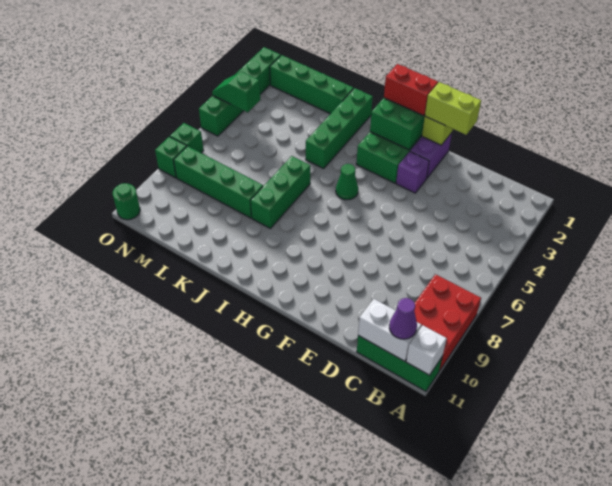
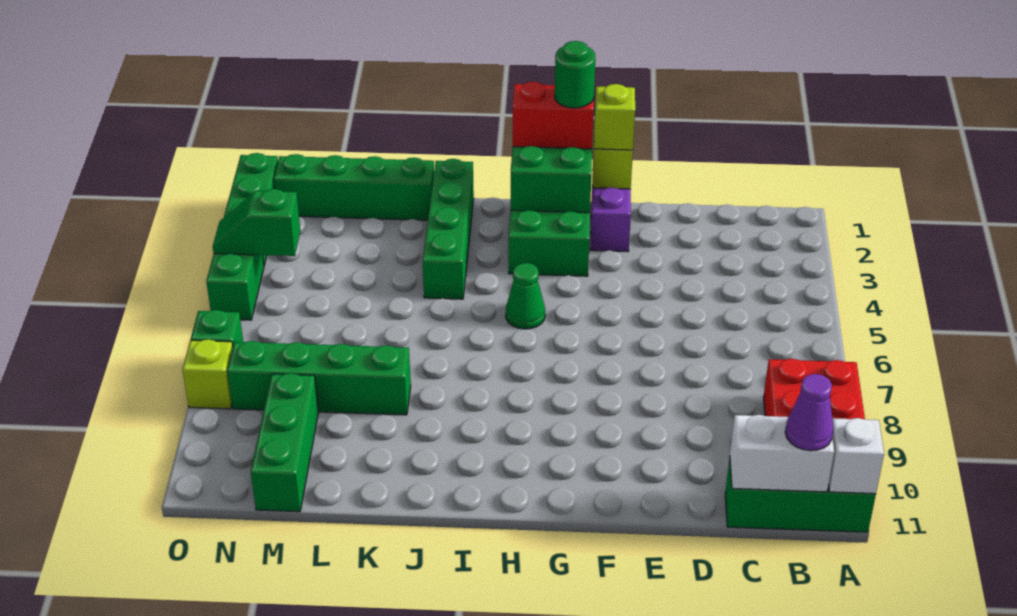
lime brick E1:F1 level 3 -> lime brick F1 level 3
purple brick F3 level 1 -> none
green brick J6:J8 level 1 -> green brick M9:M11 level 1
green brick O8 level 1 -> lime brick O8 level 1
green round brick O11 level 1 -> green round brick G1 level 4

